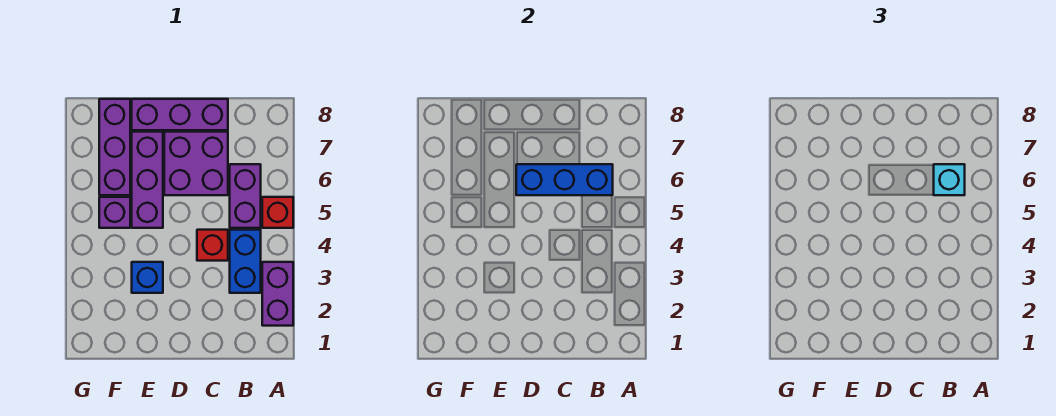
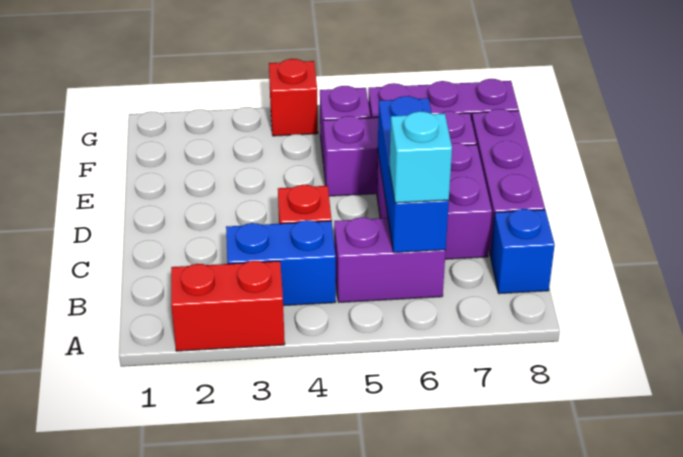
purple brick A2:A3 level 1 -> red brick A2:A3 level 1
red brick A5 level 1 -> red brick G4 level 1
blue brick E3 level 1 -> blue brick B8 level 1

